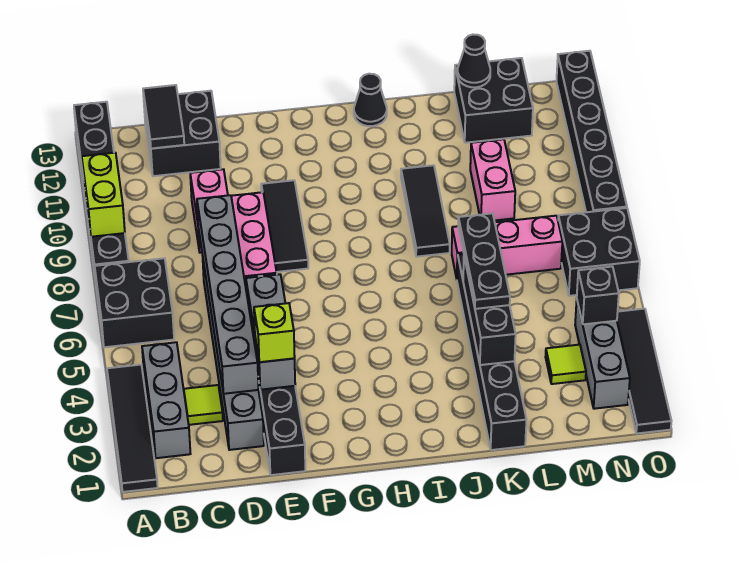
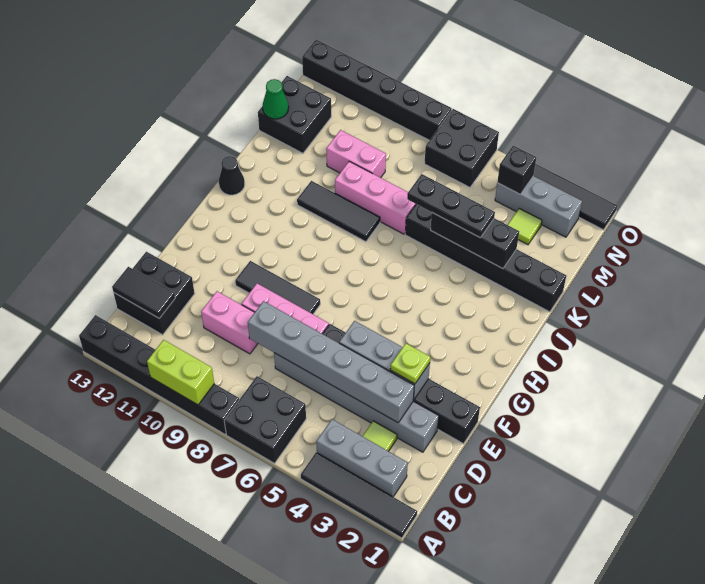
lime brick E3 level 3 -> lime plate E3 level 3
pink brick K7:M7 level 1 -> pink brick K7:K9 level 1
black cone L13 level 2 -> green cone L13 level 2

